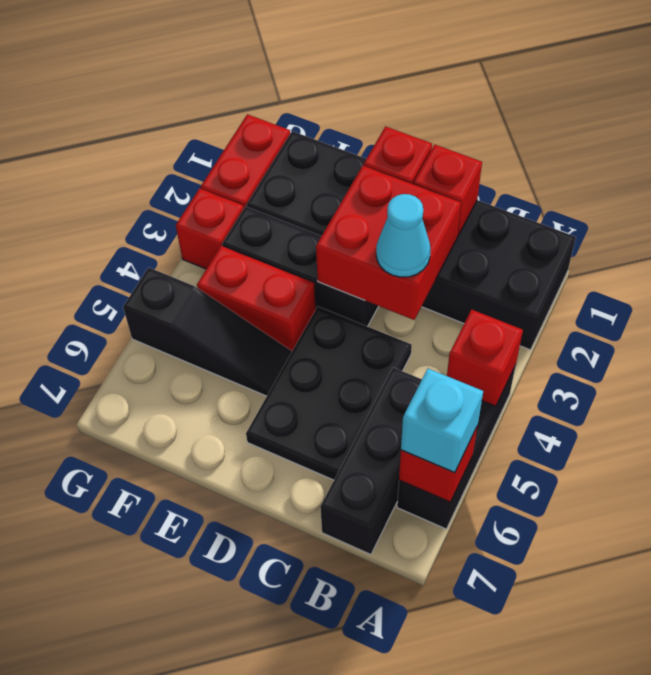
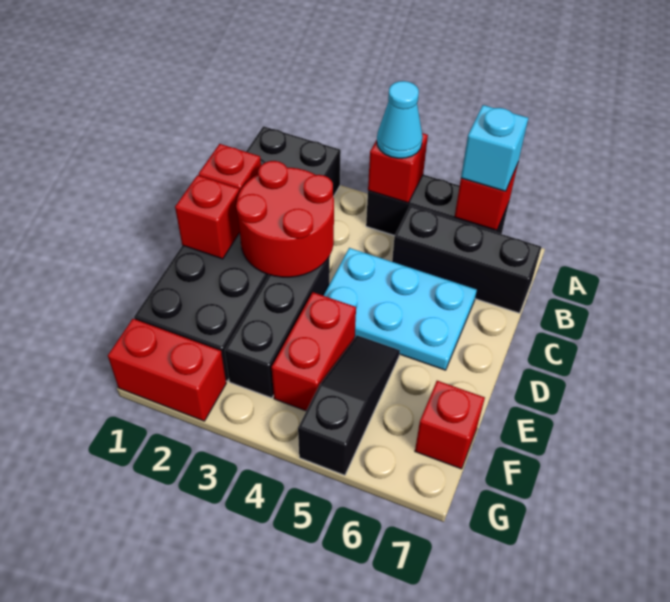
red brick C2:D3 level 2 -> red round brick C2:D3 level 2
cyan cone C3 level 3 -> cyan cone A4 level 3
black plate C4:D6 level 1 -> cyan plate C4:D6 level 1
red brick G3 level 1 -> red brick F7 level 1

